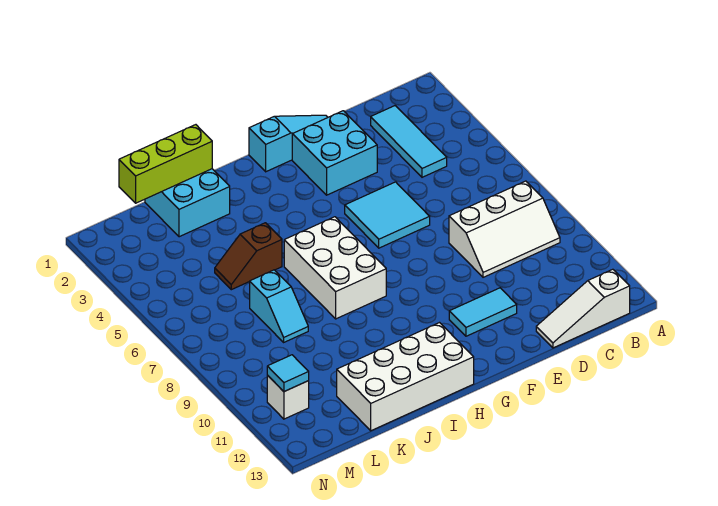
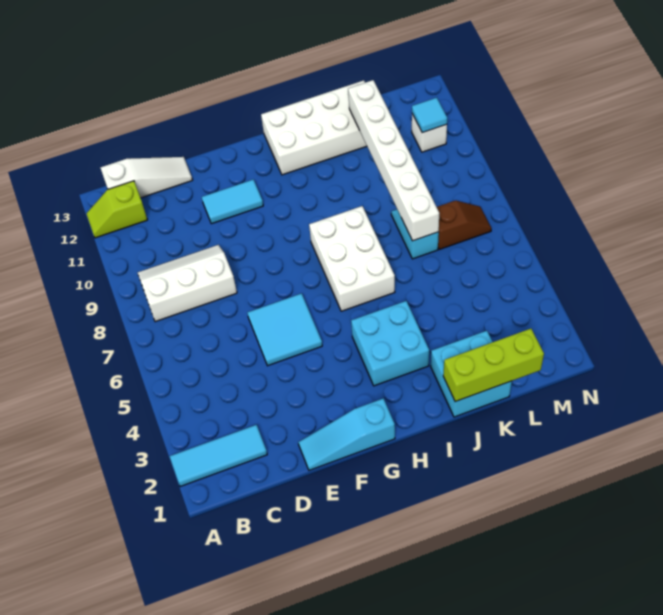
none -> lime slope A12:B12 level 1 top B
cyan tile C2:C4 level 1 -> cyan tile A2:C2 level 1
cyan brick E2:F3 level 1 -> cyan brick H3:I4 level 1
brown slope J5:K5 level 1 top J -> brown slope L7:M7 level 1 top L
none -> white brick K7:K12 level 2

